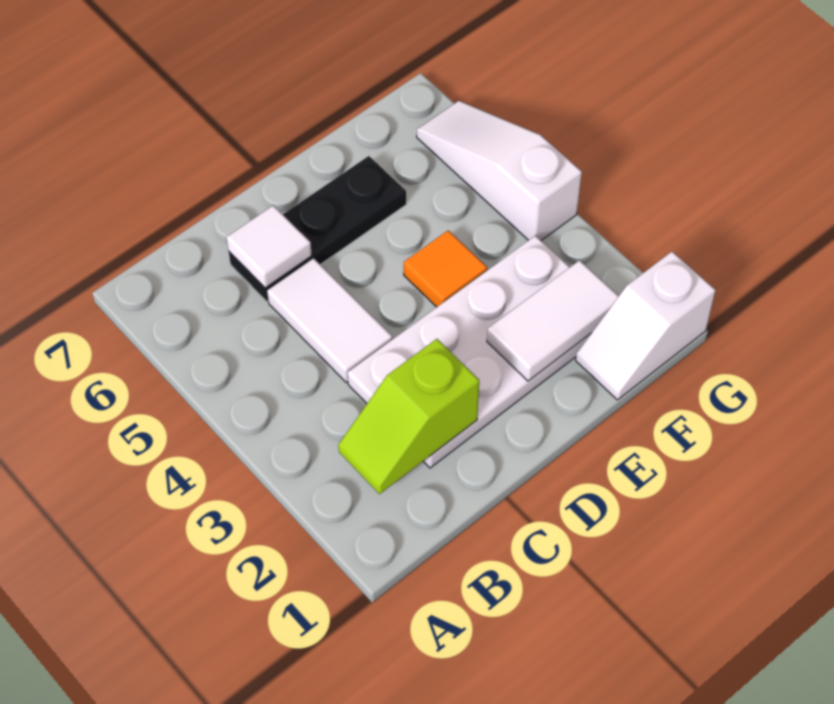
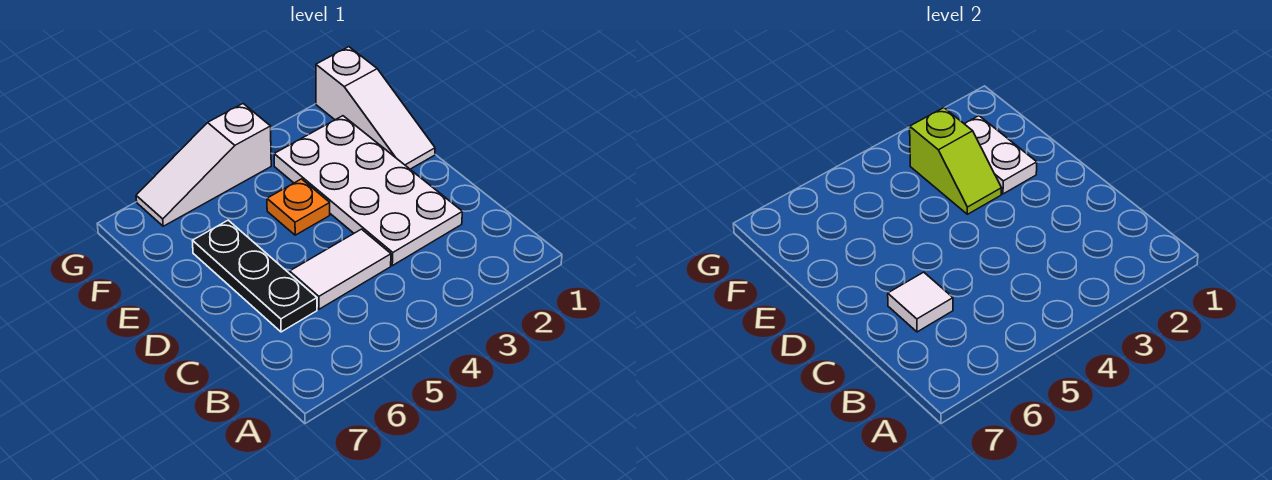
lime slope B2:C2 level 2 top C -> lime slope E3:F3 level 2 top F
white tile E2:F2 level 2 -> white plate E2:F2 level 2
orange tile E4 level 1 -> orange plate E4 level 1
white slope F1:G1 level 1 top G -> white slope E1:G1 level 1 top G

